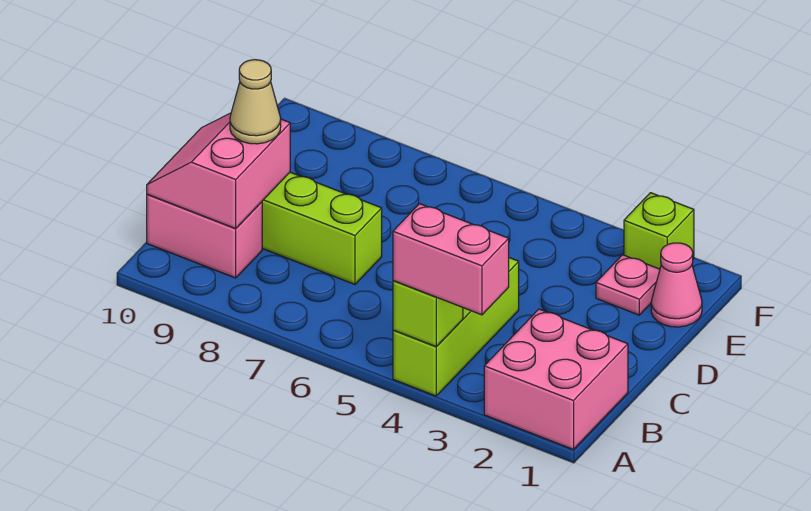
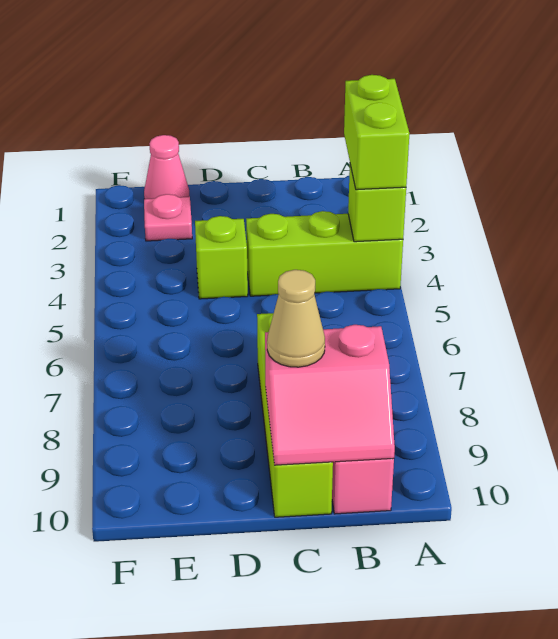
pink brick A1:B2 level 1 -> none
pink brick A3:A4 level 3 -> lime brick A3:A4 level 3
lime brick F2 level 1 -> lime brick D4 level 1

